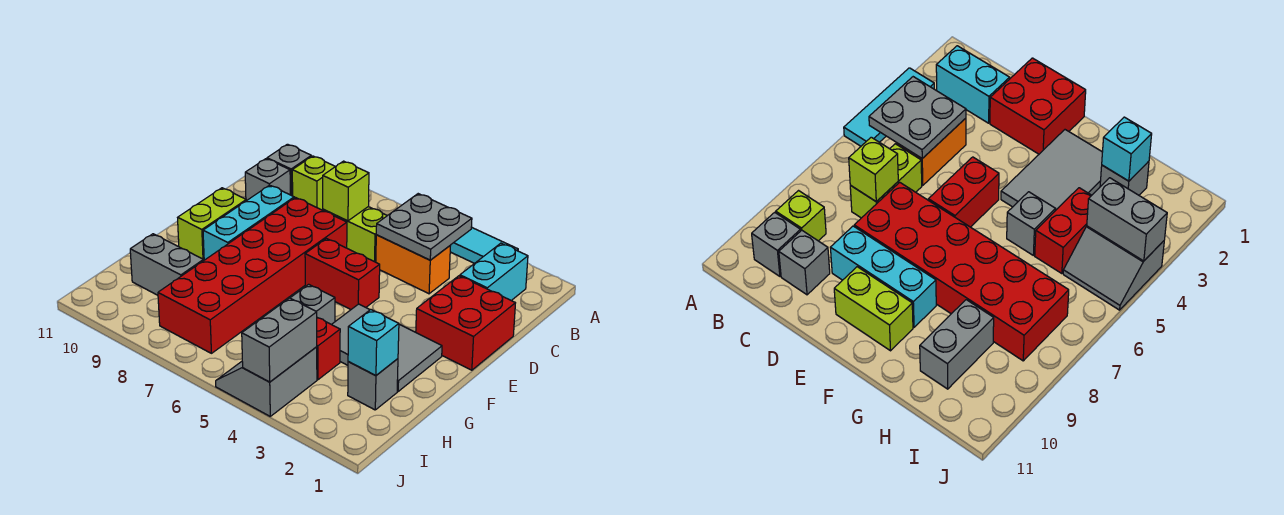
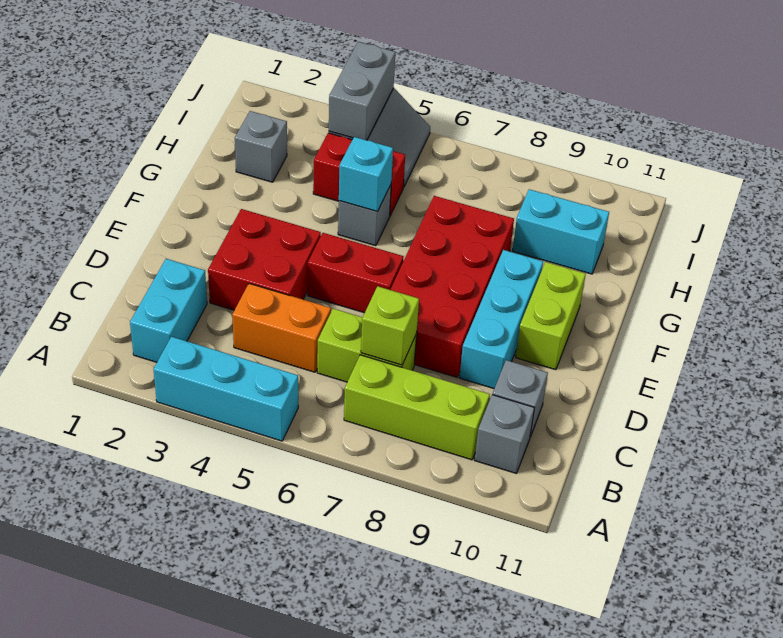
cyan tile A3:A5 level 1 -> cyan brick A3:A5 level 1
grey plate B4:C5 level 2 -> none
lime brick B9 level 1 -> lime brick B7:B9 level 1
red brick D1:E2 level 1 -> red brick D3:E4 level 1
red brick D7:I8 level 1 -> red brick D7:G8 level 1
grey tile F2:G4 level 1 -> none
cyan brick H2 level 2 -> cyan brick G5 level 2
grey brick H9:H10 level 1 -> cyan brick H9:H10 level 1

